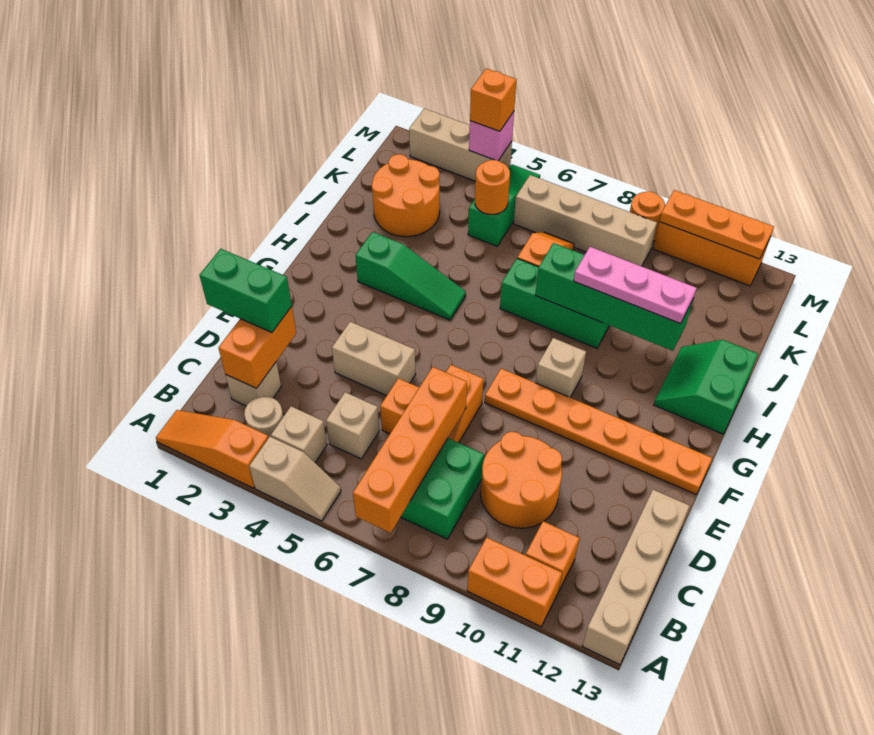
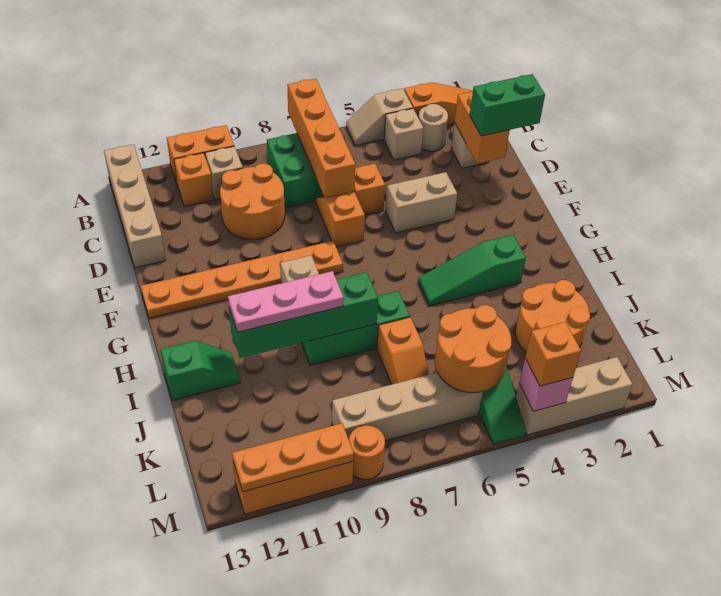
tan brick C5 level 1 -> tan brick B10 level 1
green slope H12:I13 level 1 top 13 -> green slope I12:I13 level 1 top 13
orange round brick K5 level 2 -> orange round brick K5:L6 level 2

